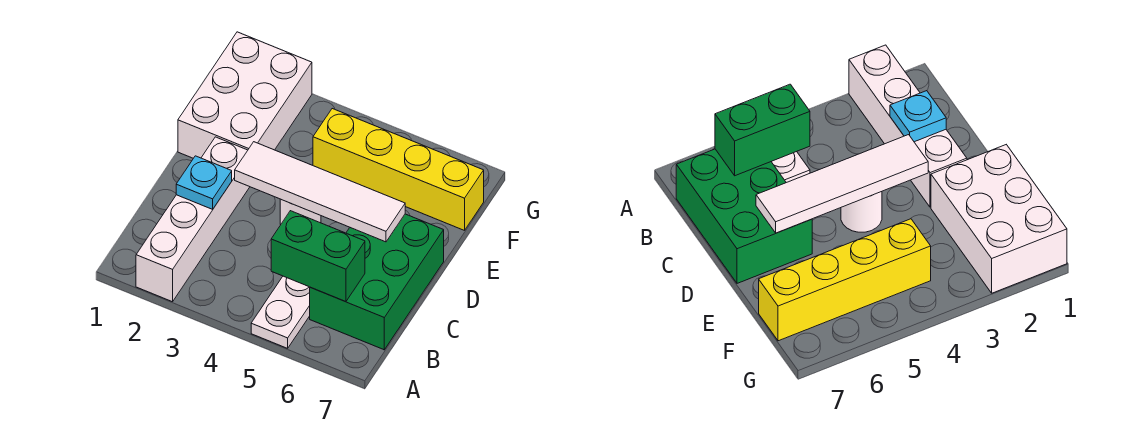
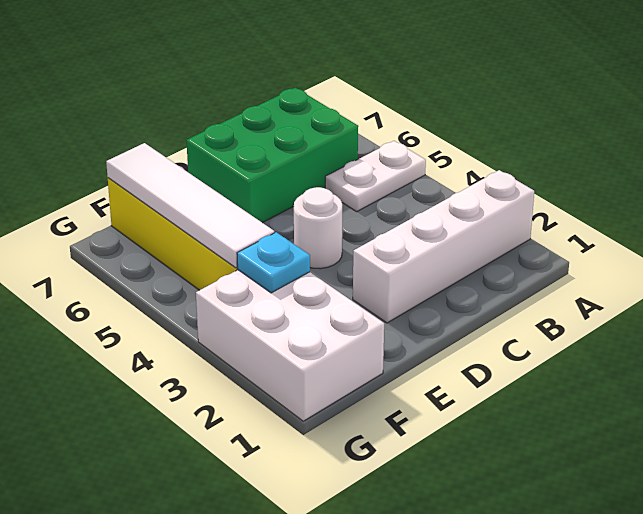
green brick B5:B6 level 2 -> none
cyan plate C2 level 2 -> cyan plate F3 level 2
white tile D3:D6 level 2 -> white tile F4:F7 level 2
white brick E1:G2 level 1 -> white brick F1:G3 level 1

